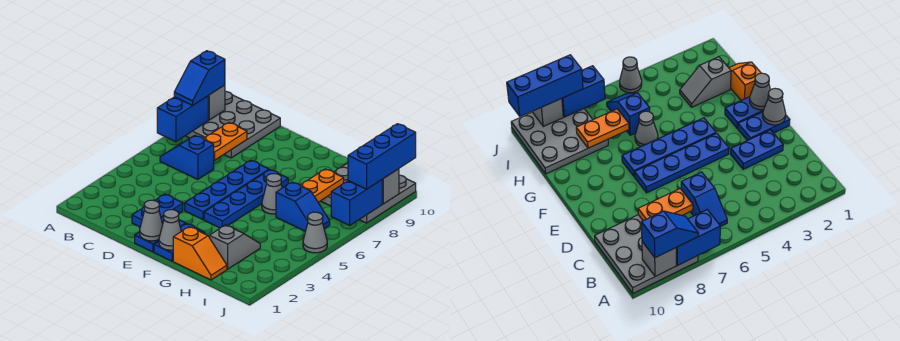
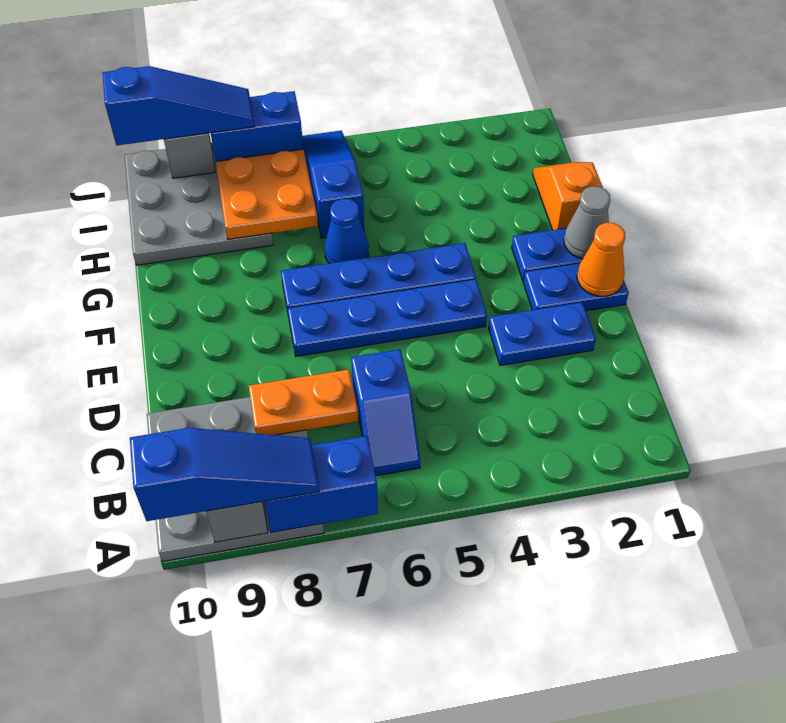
blue slope A8:A9 level 3 top 9 -> blue slope A8:A10 level 3 top 10
grey cone E1 level 2 -> orange cone E1 level 2
grey cone G6 level 1 -> blue cone G6 level 1
grey slope H2:H3 level 1 top 2 -> none
blue slope H6:I6 level 1 top H -> blue slope H6:J6 level 1 top H
orange plate H7:H8 level 2 -> orange plate H7:I8 level 2
grey cone J5 level 1 -> none
blue brick J8:J10 level 3 -> blue slope J8:J10 level 3 top 10

